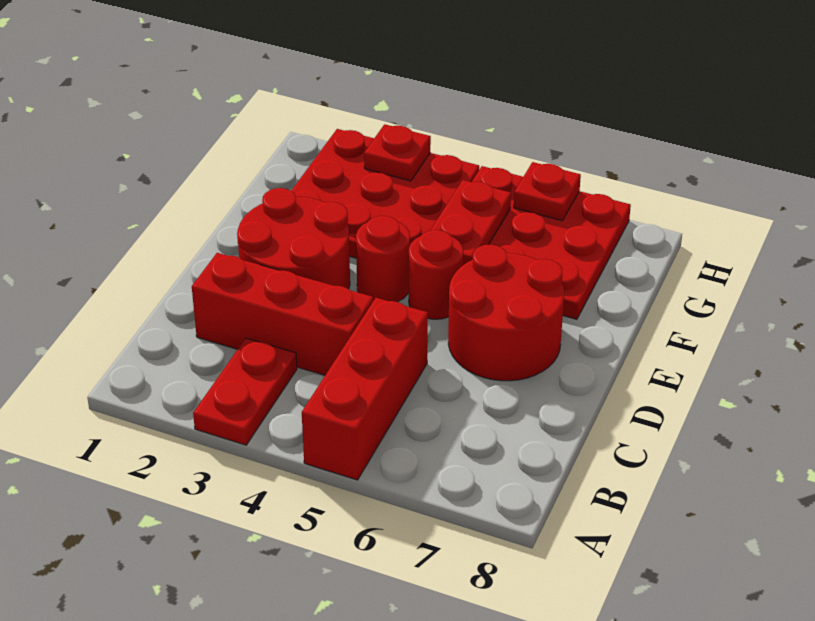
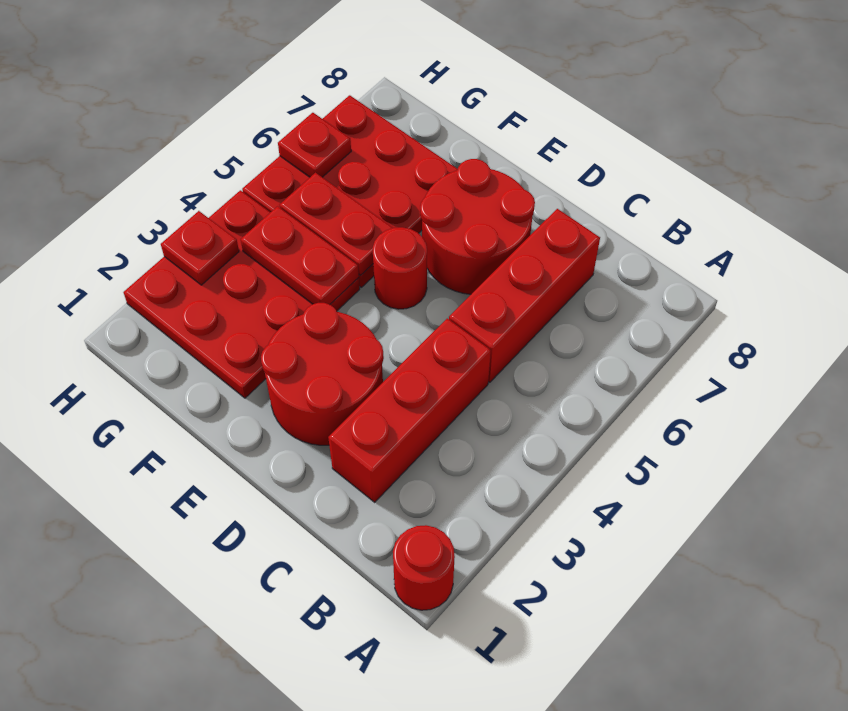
red plate A3:B3 level 1 -> red plate F4:G4 level 2
red brick A5:C5 level 1 -> red brick C5:C7 level 1
red round brick E4 level 1 -> red round brick A1 level 1

